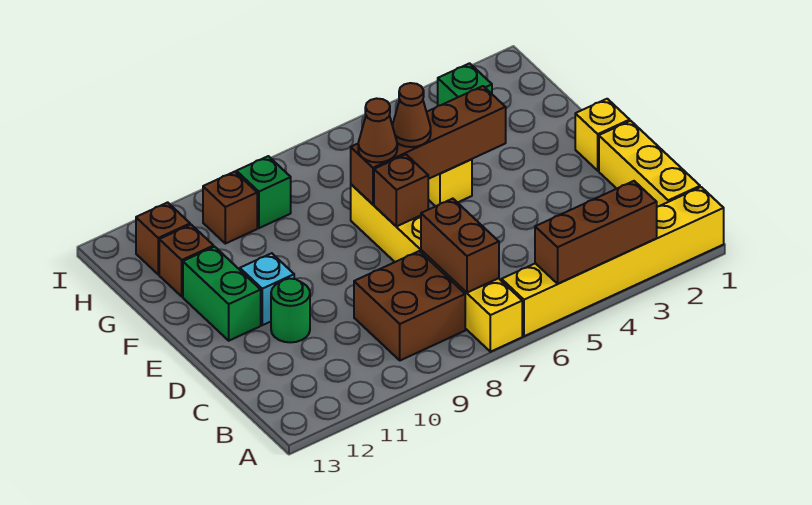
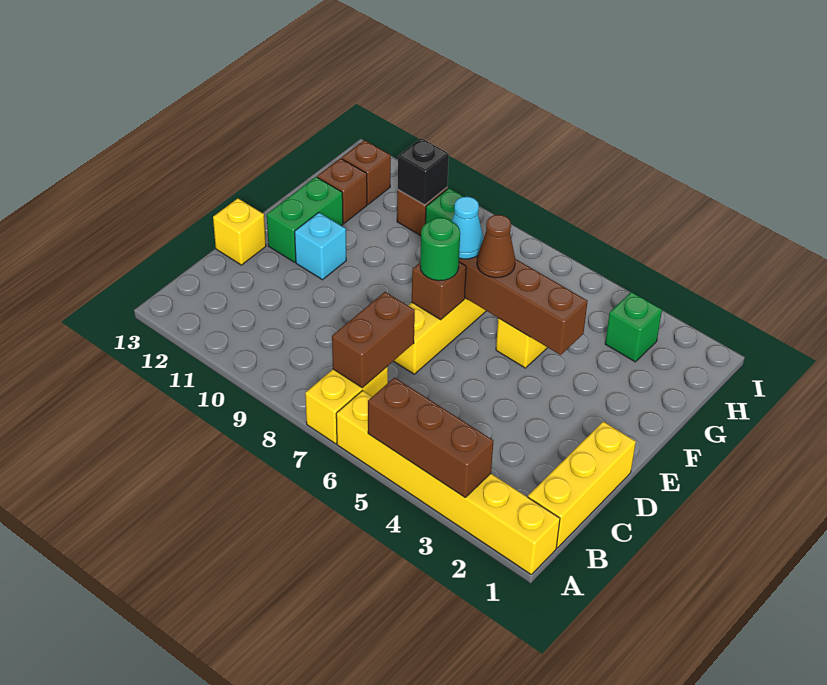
brown brick B8:C9 level 1 -> none
green round brick D11 level 1 -> green round brick E7 level 3
yellow brick E1 level 1 -> yellow brick D13 level 1
brown cone F7 level 3 -> cyan cone F7 level 3
none -> black brick H10 level 2

